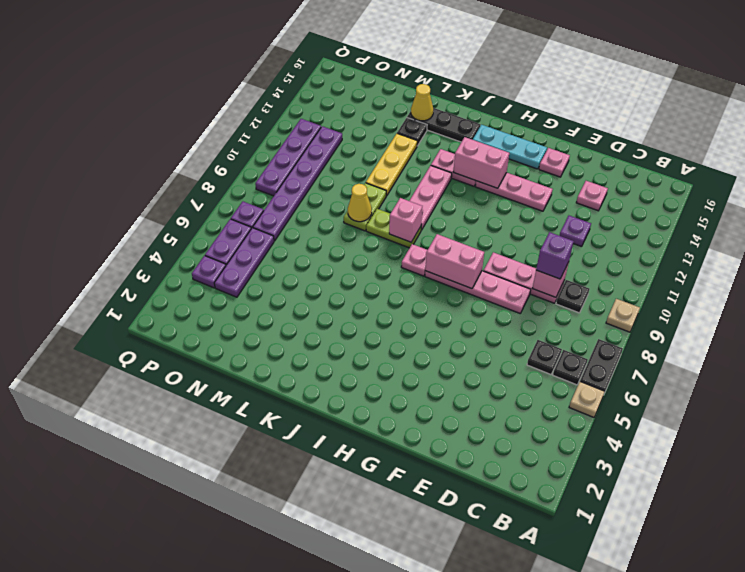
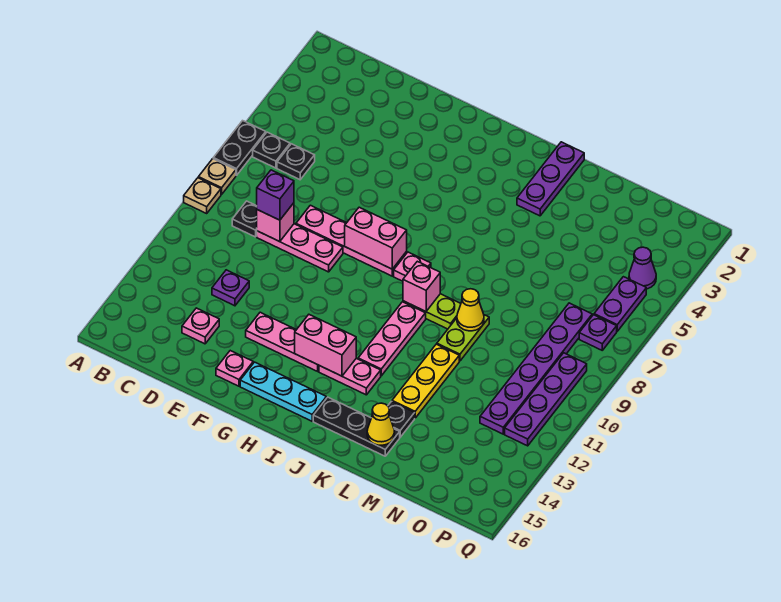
tan plate A5 level 1 -> tan plate A8 level 1
purple plate O4:O6 level 1 -> purple plate K1:K3 level 1
purple plate P4 level 1 -> purple cone P4 level 1

